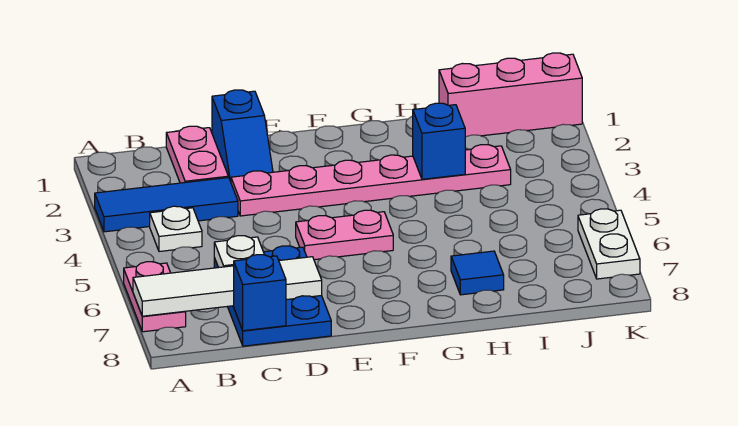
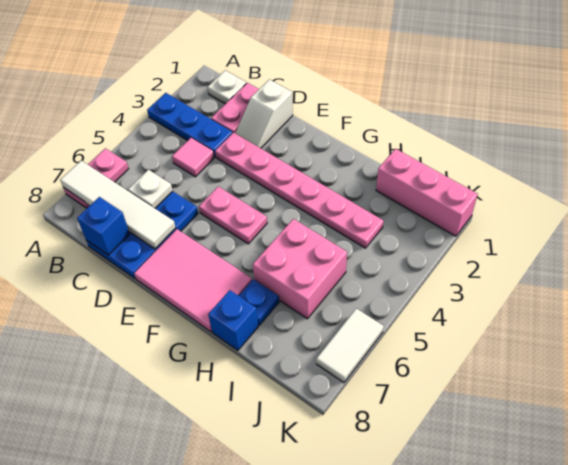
blue tile A3:C3 level 1 -> blue plate A3:C3 level 1
white plate B4 level 1 -> white plate B1 level 1
none -> pink tile C4 level 1
blue slope D1:D2 level 1 top 1 -> white slope D1:D2 level 1 top 1
none -> pink tile E7:G8 level 1
blue brick H3 level 2 -> blue brick H8 level 1
none -> pink brick H5:I6 level 1
blue tile H7 level 1 -> blue plate H7 level 1
white plate K6:K7 level 1 -> white tile K6:K7 level 1

